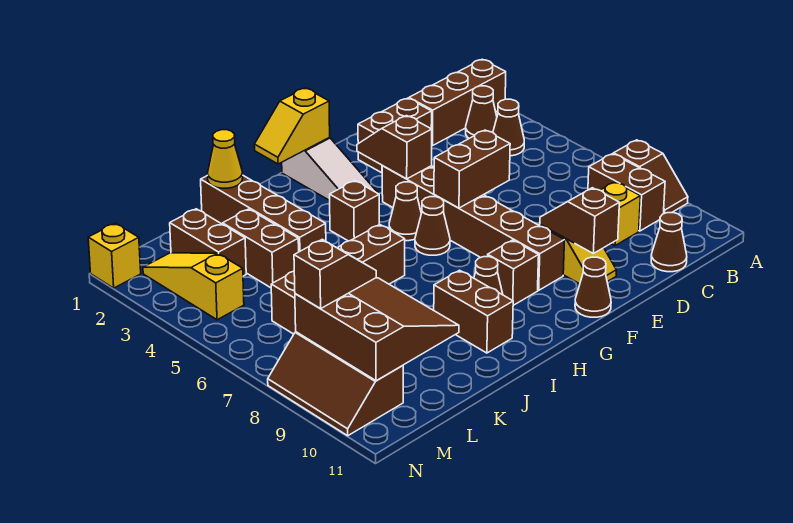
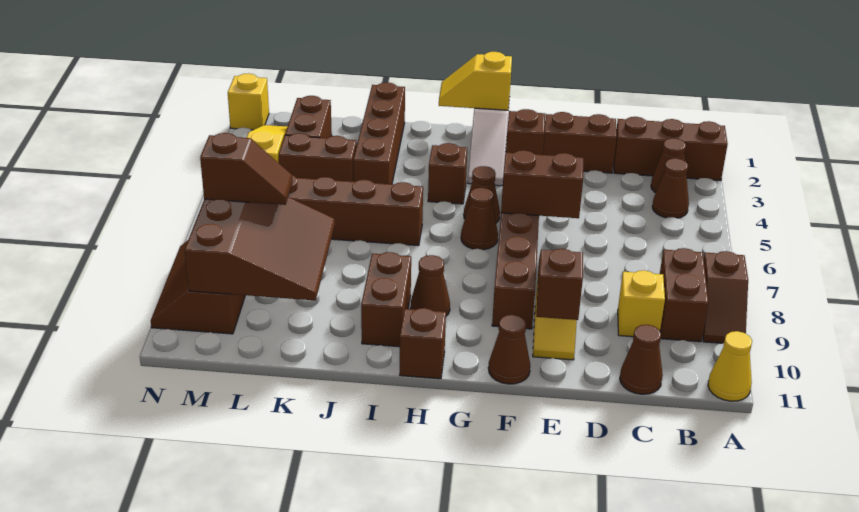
brown brick G9 level 1 -> brown brick H11 level 1
yellow cone J1 level 2 -> yellow cone A11 level 1
brown brick K3:K4 level 1 -> brown brick K4:L4 level 1

